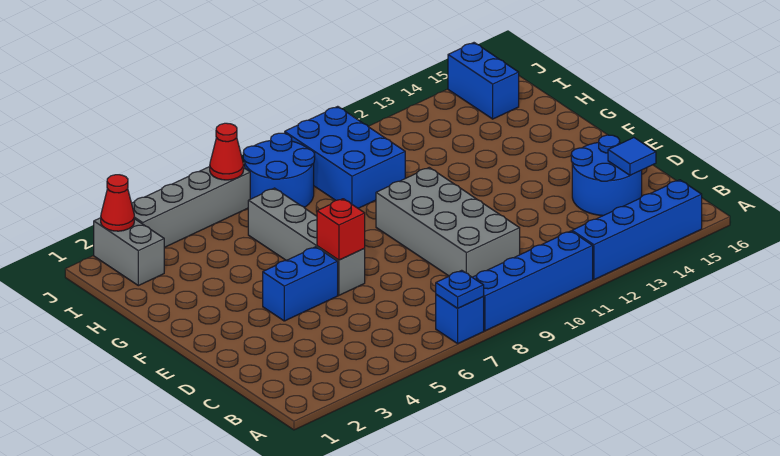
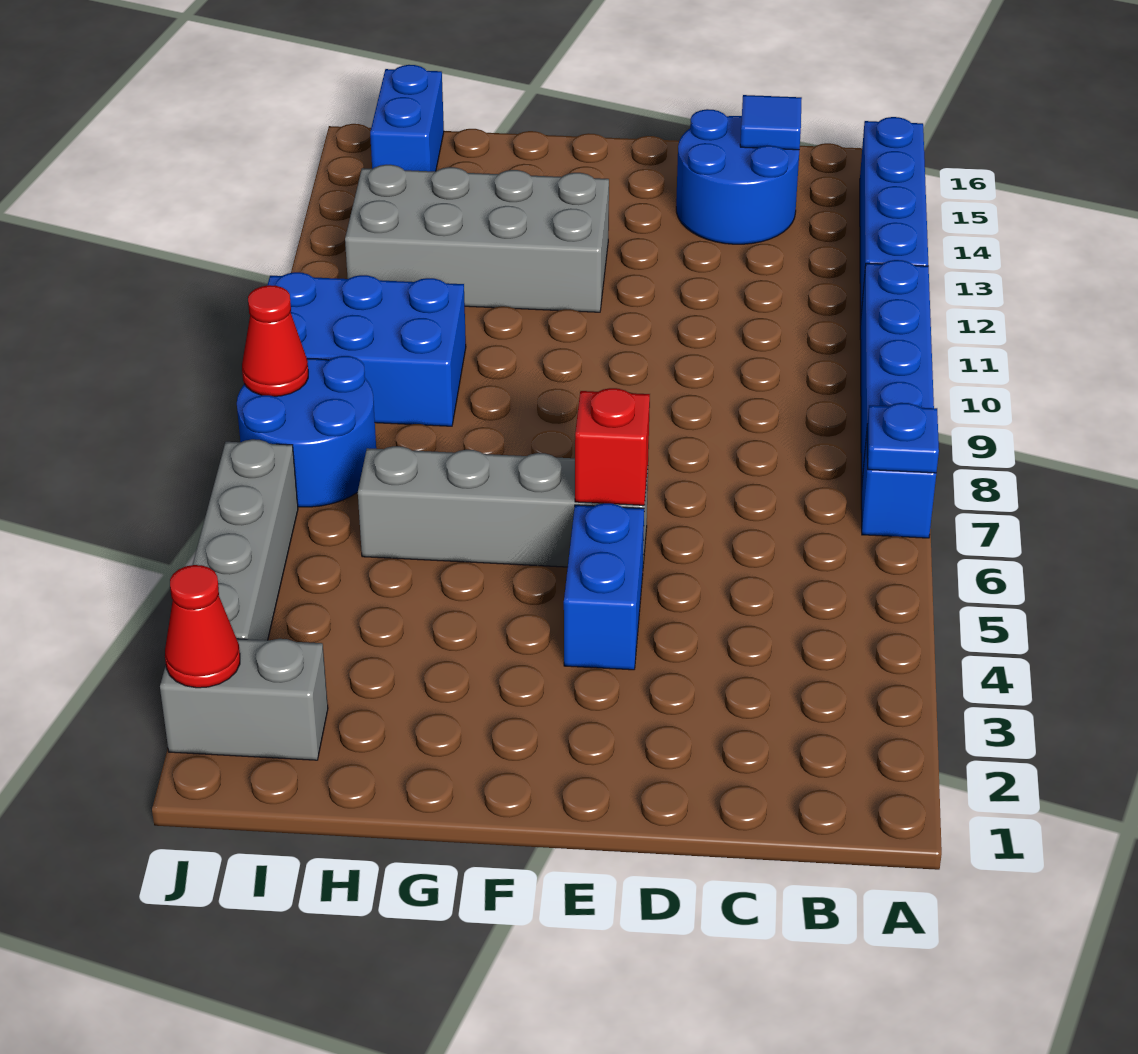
grey brick C9:F10 level 1 -> grey brick F12:I13 level 1
blue brick I15:J15 level 1 -> blue brick I15:I16 level 1
red cone J6 level 2 -> red cone J8 level 2

